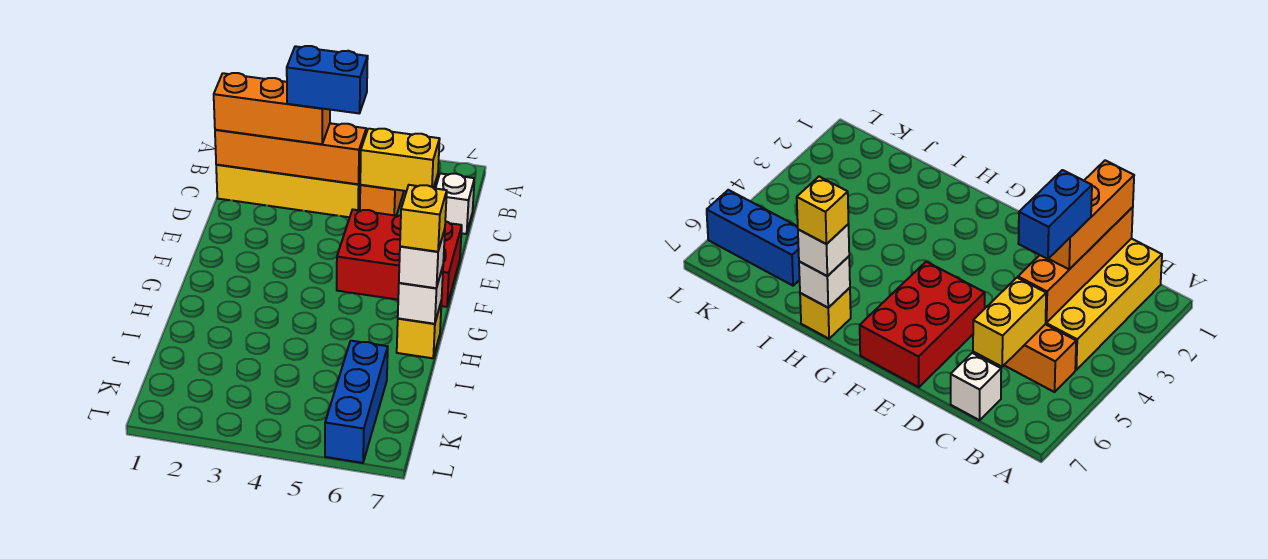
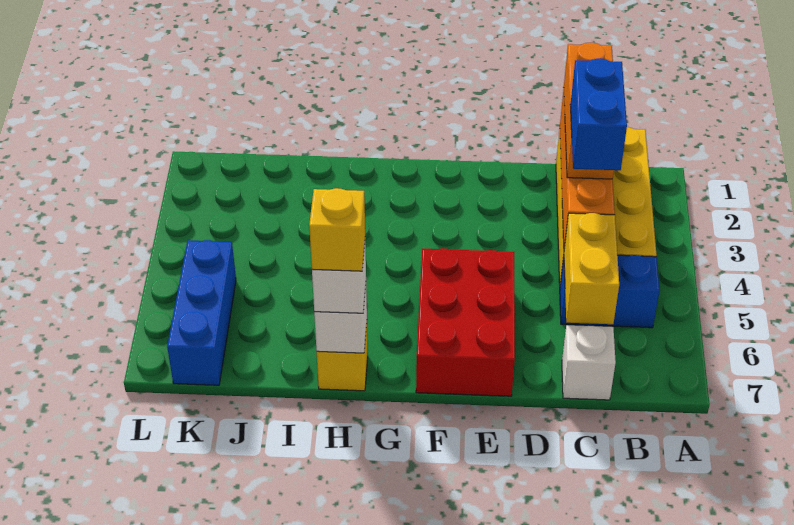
orange brick B5:C5 level 1 -> blue brick B5:C5 level 1
blue brick J6:L6 level 1 -> blue brick K5:K7 level 1

